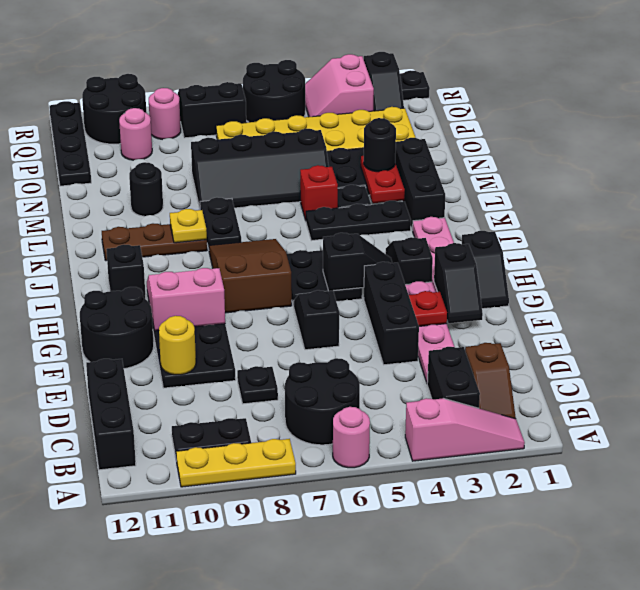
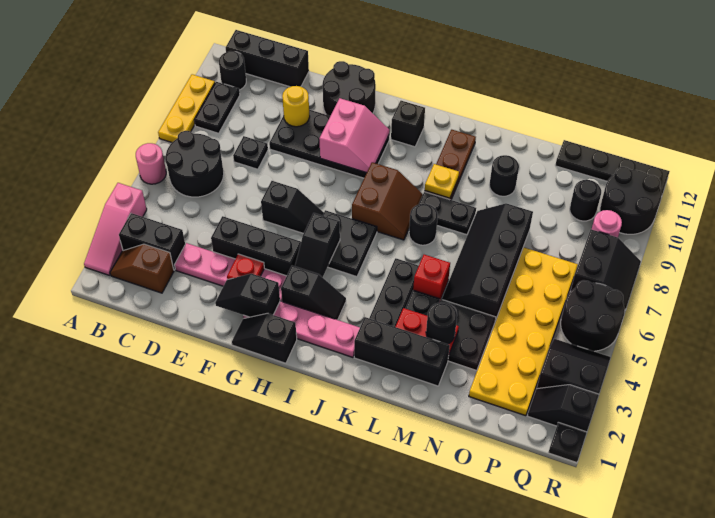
none -> black round brick B11 level 1
brown slope H7:J8 level 1 top H -> brown slope I7:J8 level 1 top I
none -> black round brick K7 level 1
pink round brick P10 level 1 -> black round brick P10 level 1
pink slope Q3:R4 level 1 top 3 -> black slope Q3:R4 level 1 top 3

